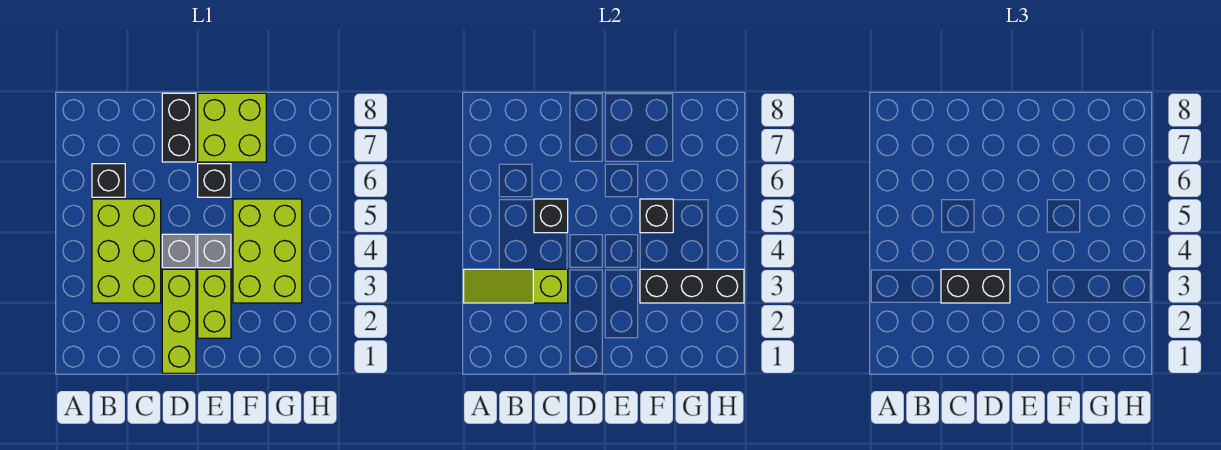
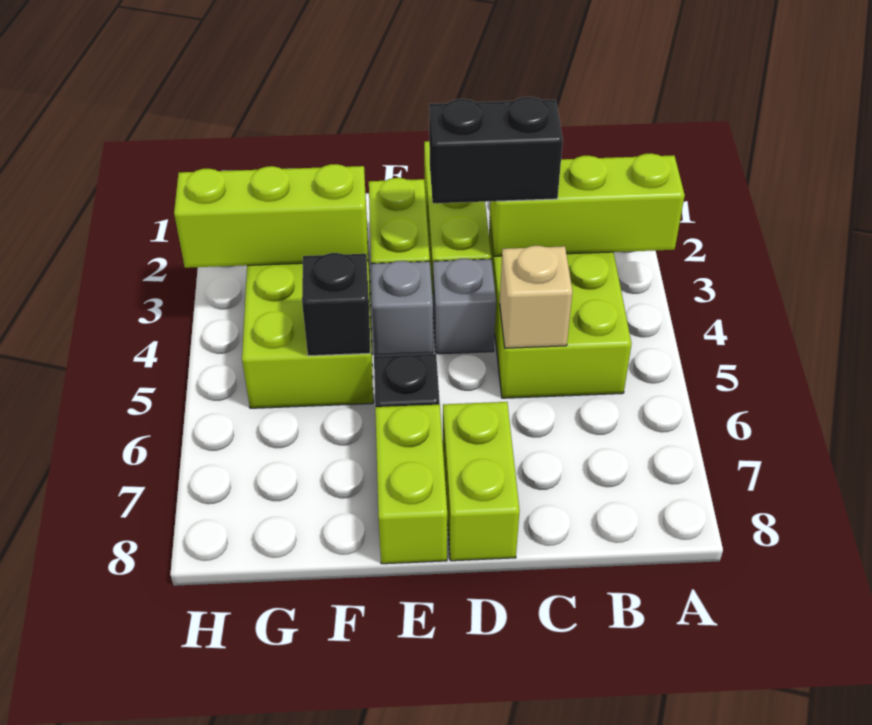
lime slope A3:C3 level 2 top C -> lime brick A3:C3 level 2
black brick B6 level 1 -> none
black brick C5 level 2 -> tan brick C5 level 2
black brick D7:D8 level 1 -> lime brick D7:D8 level 1
lime brick E7:F8 level 1 -> lime brick E7:E8 level 1
black brick F3:H3 level 2 -> lime brick F3:H3 level 2

